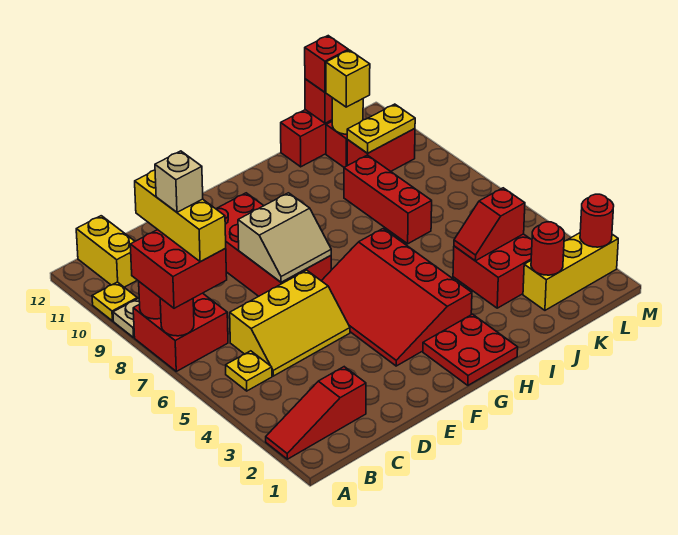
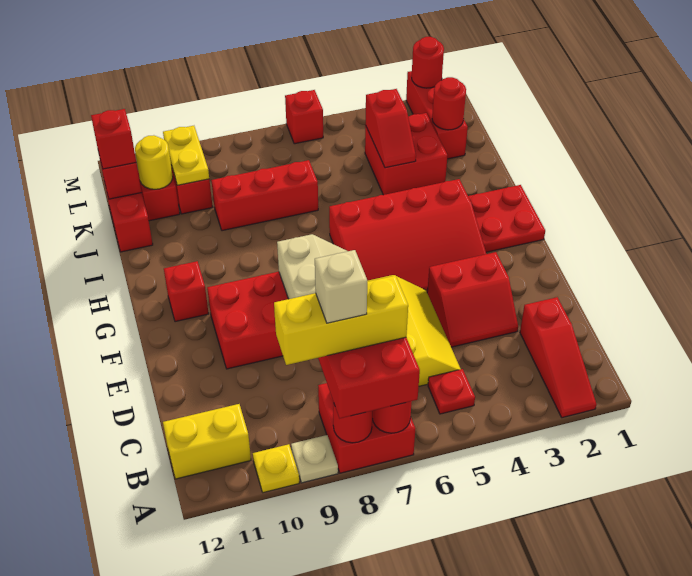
yellow plate B5 level 1 -> red plate B5 level 1
none -> red slope D3:E4 level 1 top E
none -> red brick G11 level 1
yellow brick K2:M2 level 1 -> red brick K2:M2 level 1
yellow brick K11 level 3 -> none
none -> red brick M6 level 1

